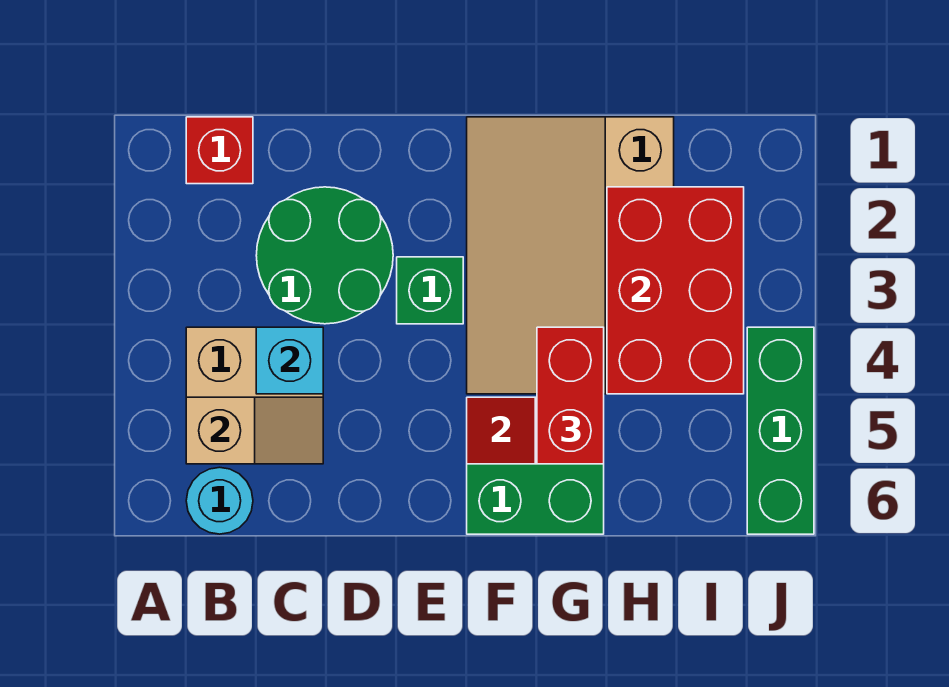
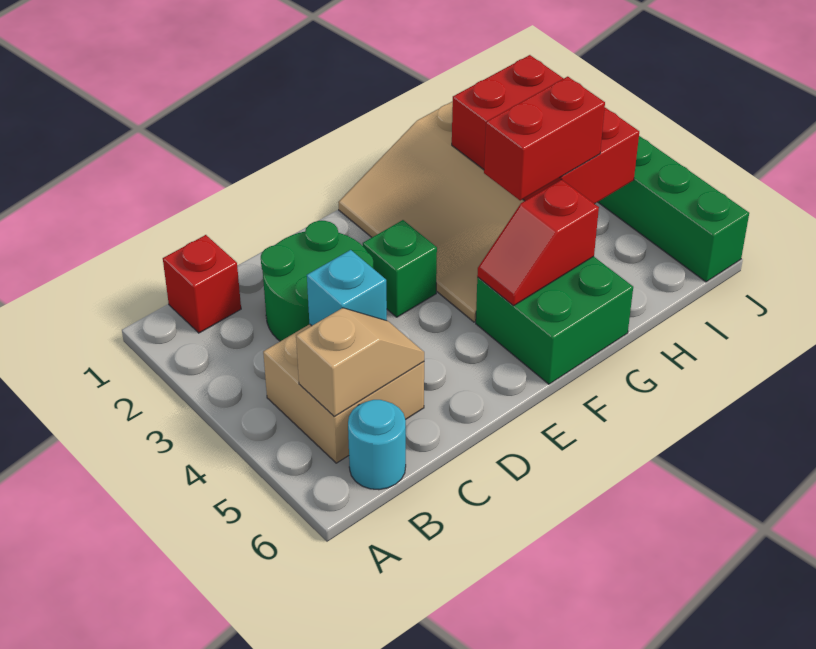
red brick G4:G5 level 3 -> red brick G4:H4 level 3

